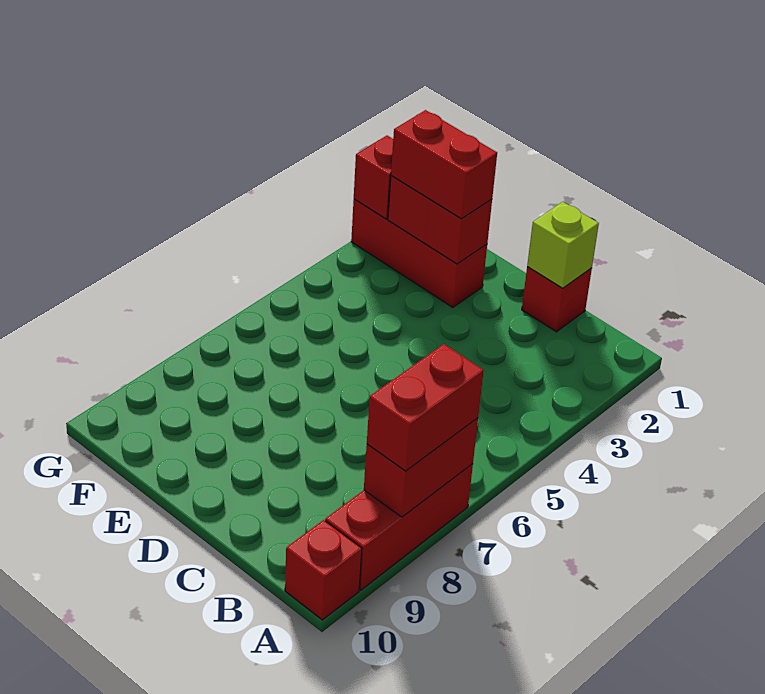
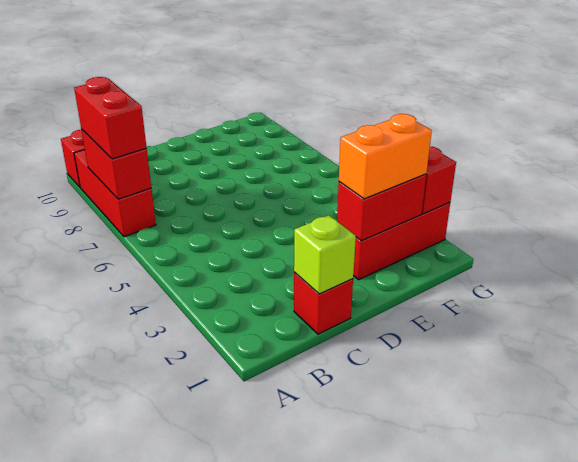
red brick E2:F2 level 3 -> orange brick E2:F2 level 3

